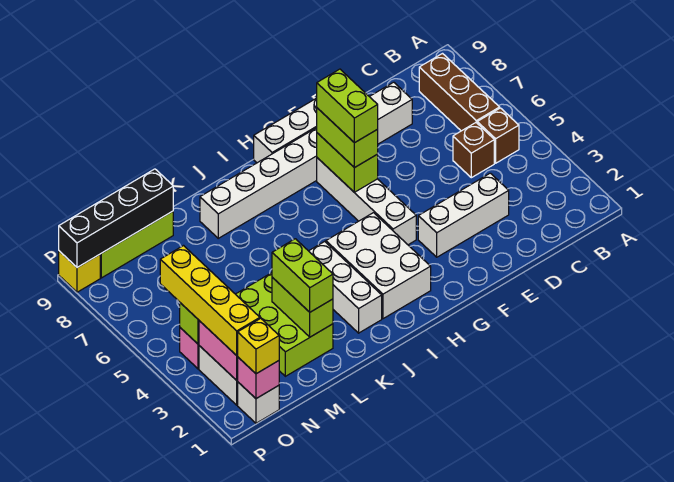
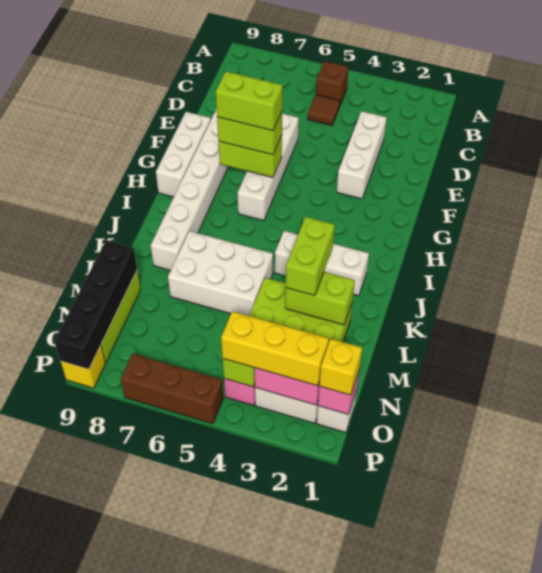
brown brick B6:B8 level 1 -> brown brick P5:P7 level 1
brown brick C5 level 1 -> brown tile C5 level 1
white brick G4:G7 level 1 -> white brick E6:H6 level 1
white brick H2:I4 level 1 -> white brick K5:L7 level 1
lime brick L2:L3 level 3 -> lime brick K3:L3 level 3
yellow brick O2:O5 level 3 -> yellow brick O2:O4 level 3

